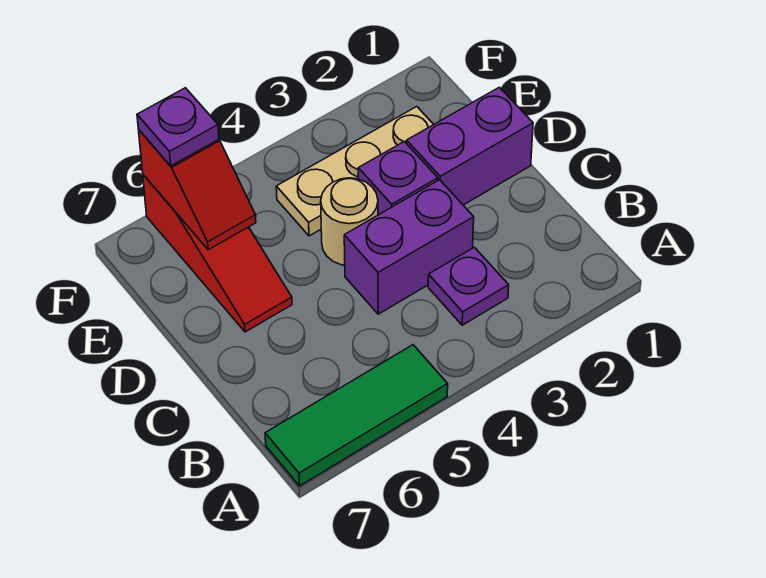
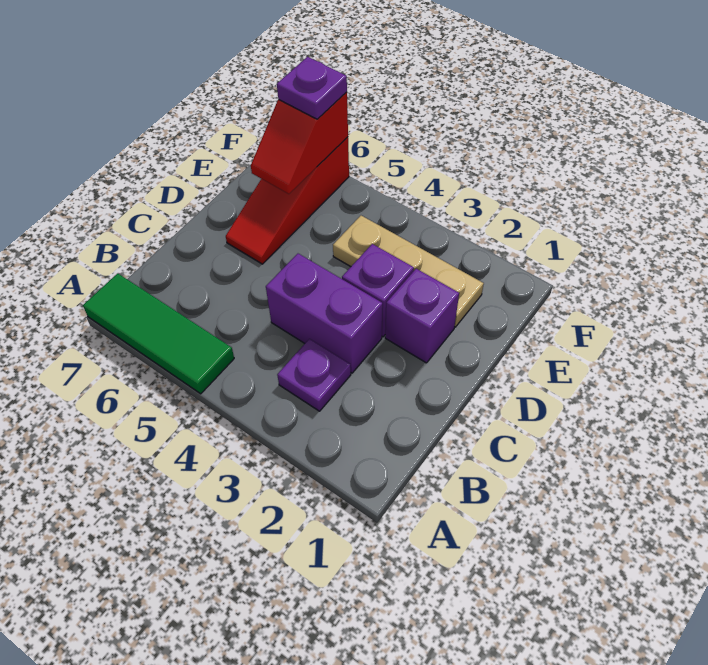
purple brick D1:D2 level 1 -> purple brick D2 level 1
tan round brick D4 level 1 -> none

